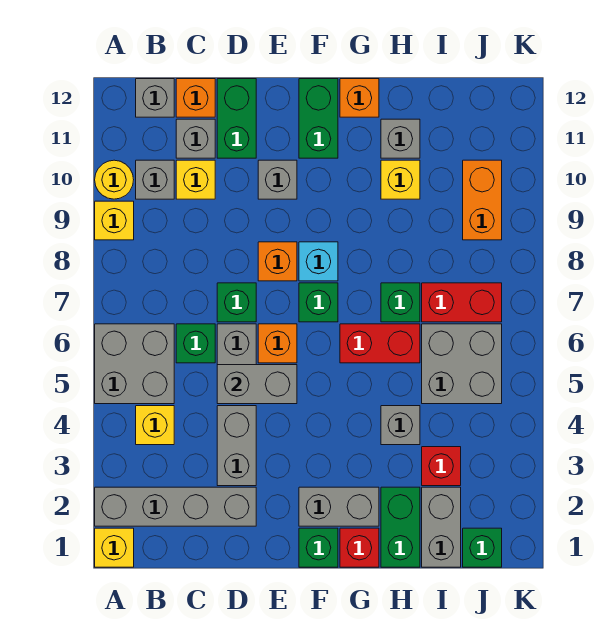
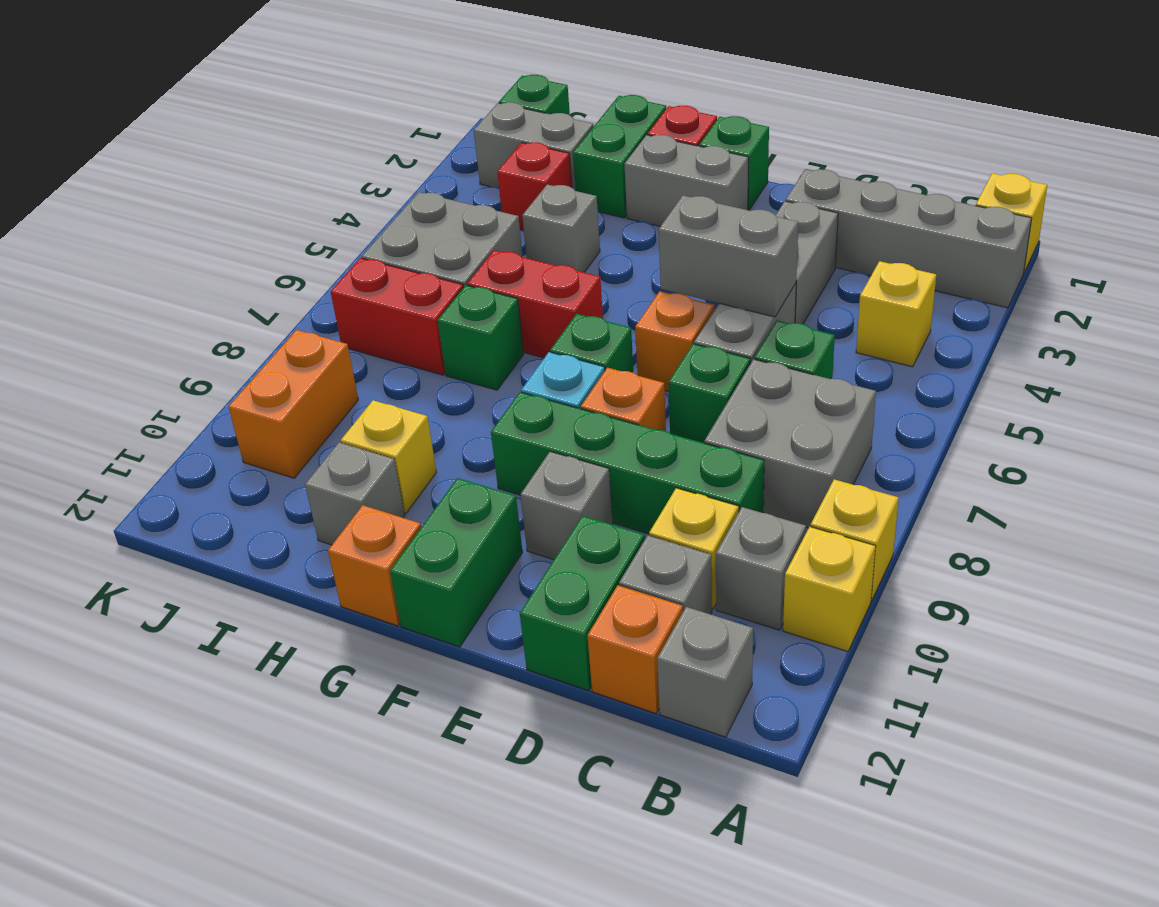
grey brick A5:B6 level 1 -> grey brick B7:C8 level 1
yellow round brick A10 level 1 -> yellow brick A10 level 1
none -> green brick C9:F9 level 1
grey brick I1:I2 level 1 -> grey brick I2:J2 level 1

